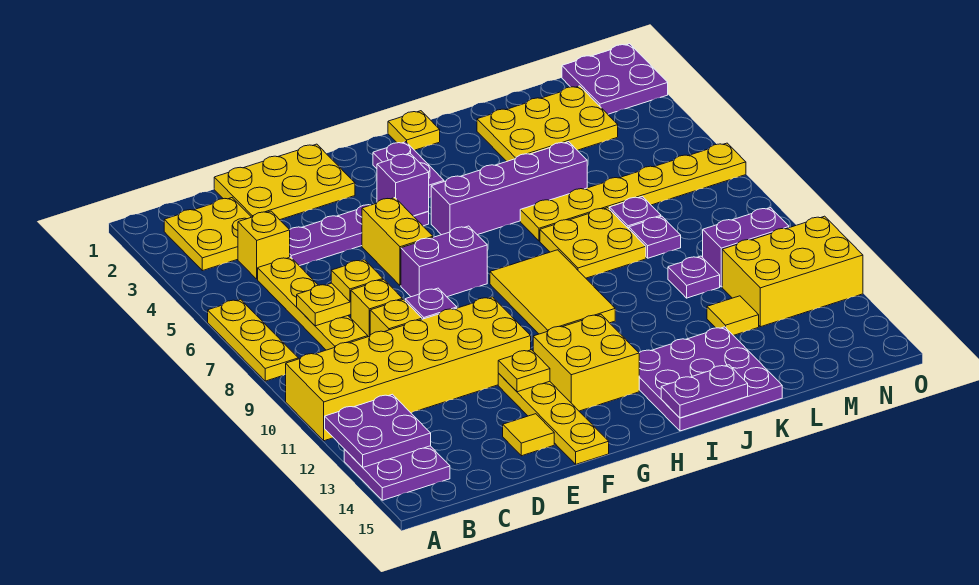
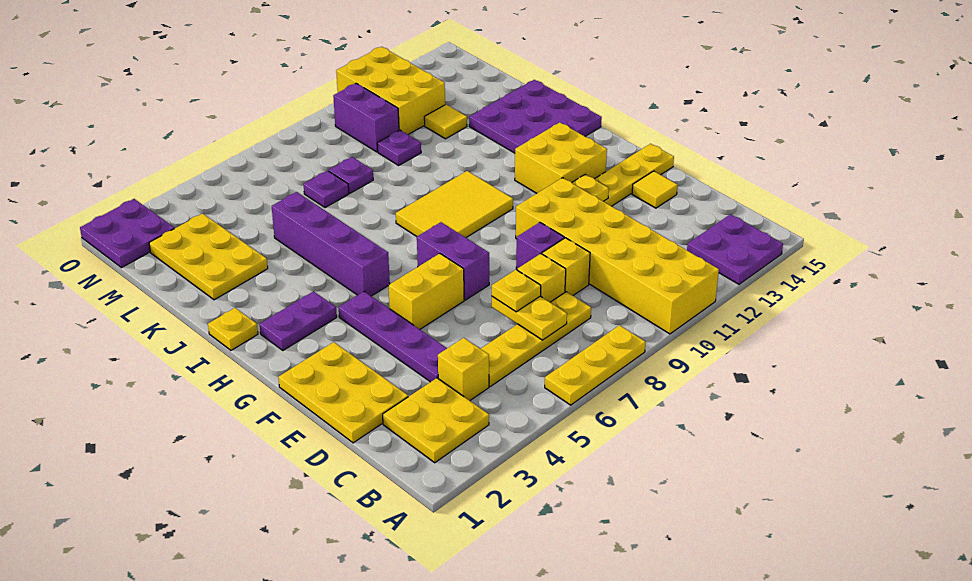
purple plate A12:B13 level 2 -> none
purple brick G4 level 2 -> none
purple plate I15:J15 level 2 -> none
yellow plate J6:O6 level 1 -> none
yellow plate J7:K8 level 1 -> none

